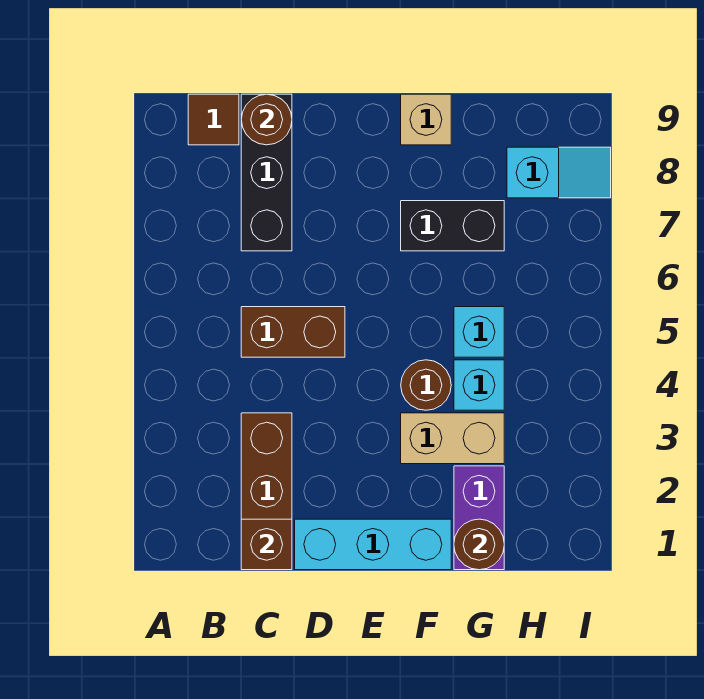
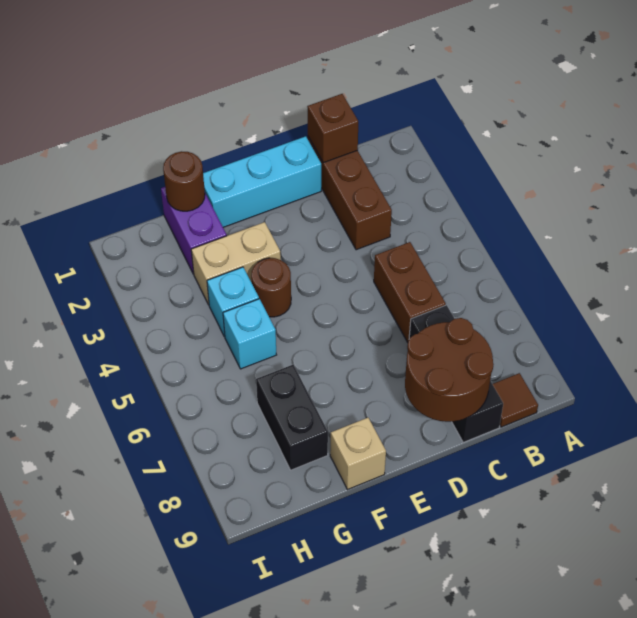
brown brick C5:D5 level 1 -> brown brick C5:C6 level 1
brown round brick C9 level 2 -> brown round brick C8:D9 level 2
black brick F7:G7 level 1 -> black brick G7:G8 level 1
cyan slope H8:I8 level 1 top H -> none

